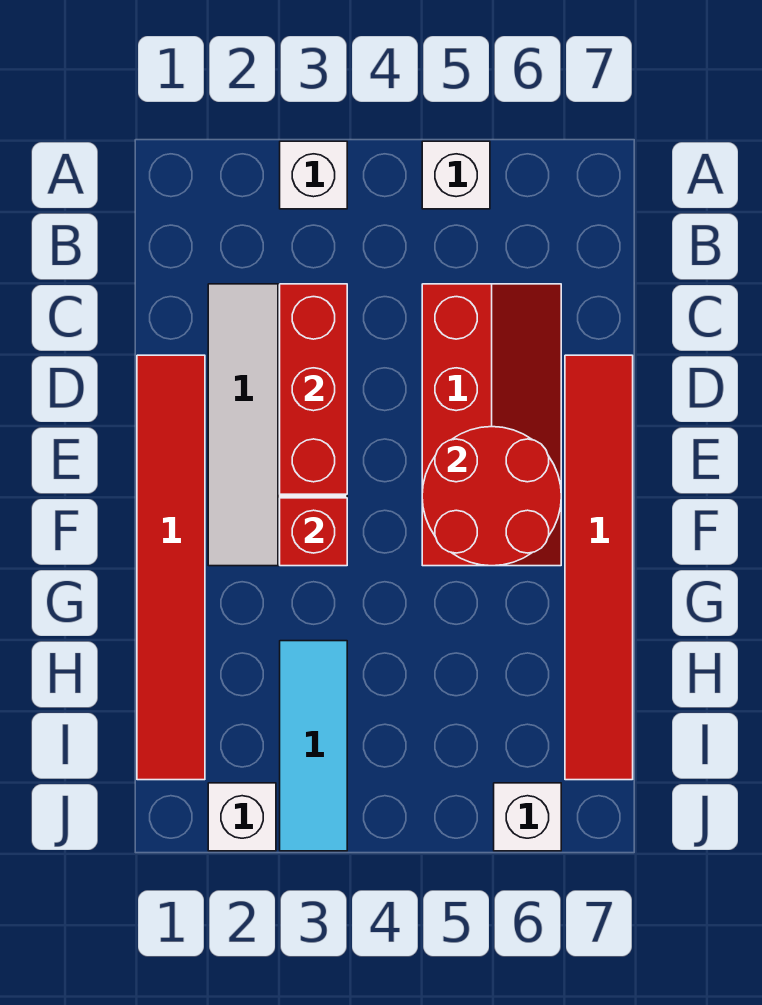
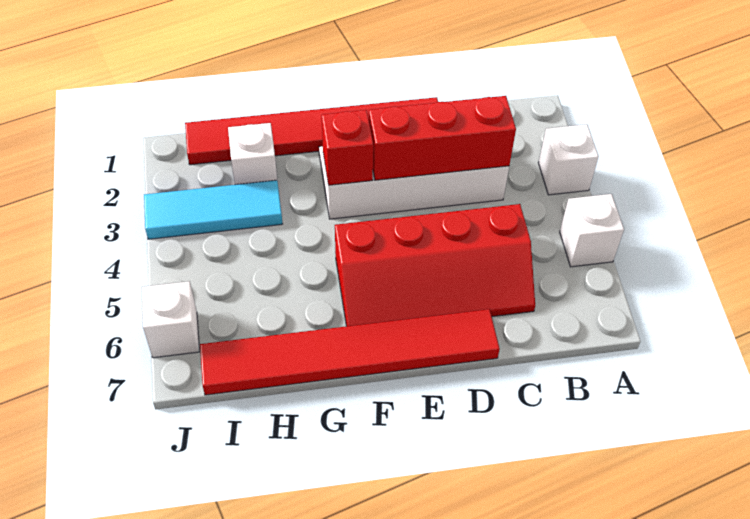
red round brick E5:F6 level 2 -> none
white brick J2 level 1 -> white brick H2 level 1

